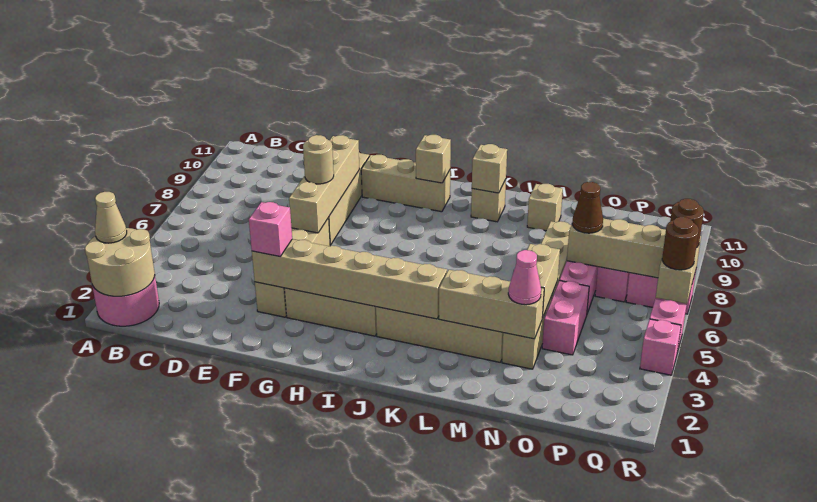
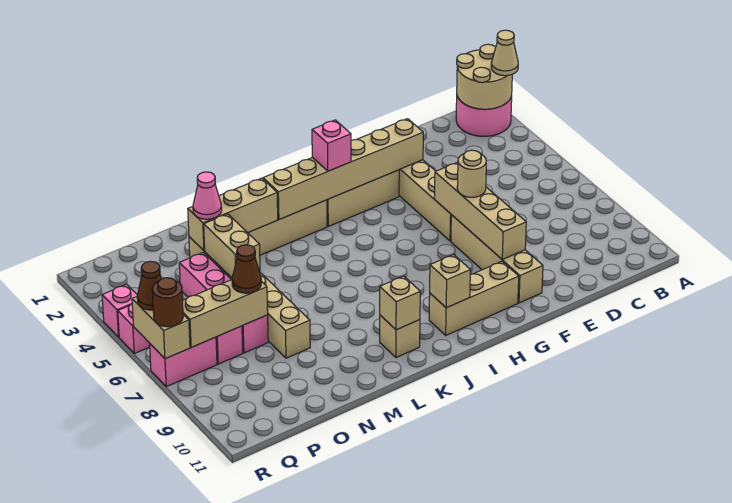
pink brick F3 level 3 -> pink brick I3 level 3
tan brick M10 level 1 -> none
brown round brick R6 level 3 -> brown cone R6 level 3

